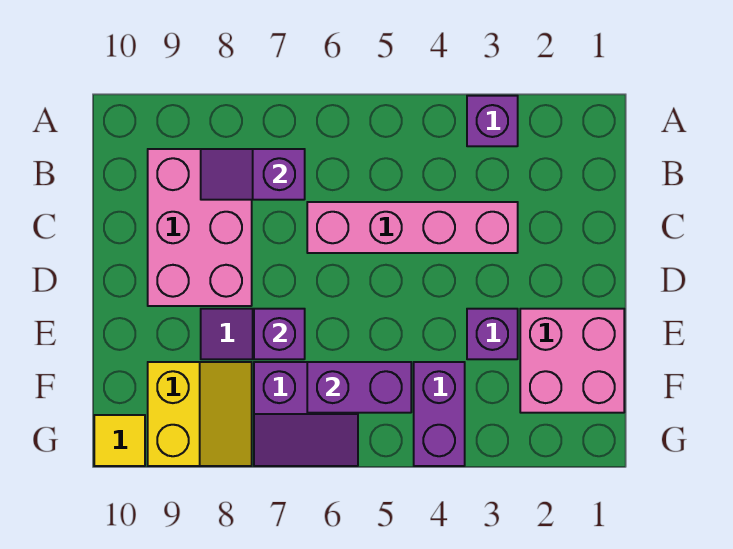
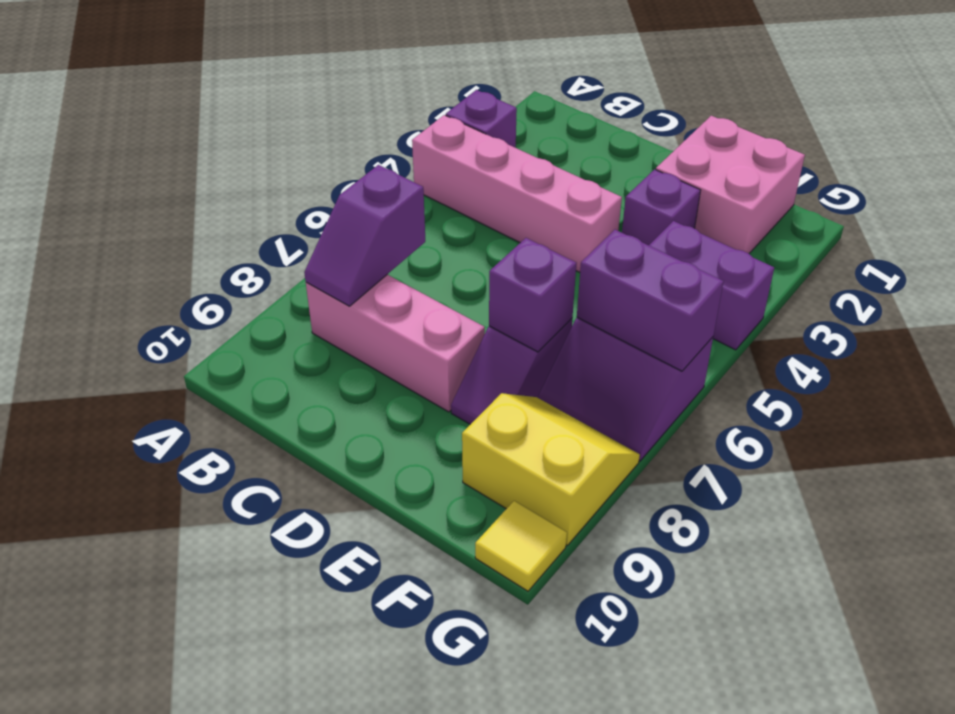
pink brick B8:D9 level 1 -> pink brick B8:D8 level 1
pink brick C3:C6 level 1 -> pink brick A4:D4 level 1
purple brick F5:F6 level 2 -> purple brick F6:G6 level 2
purple slope F6:G7 level 1 top F -> purple slope F6:G7 level 1 top 6

